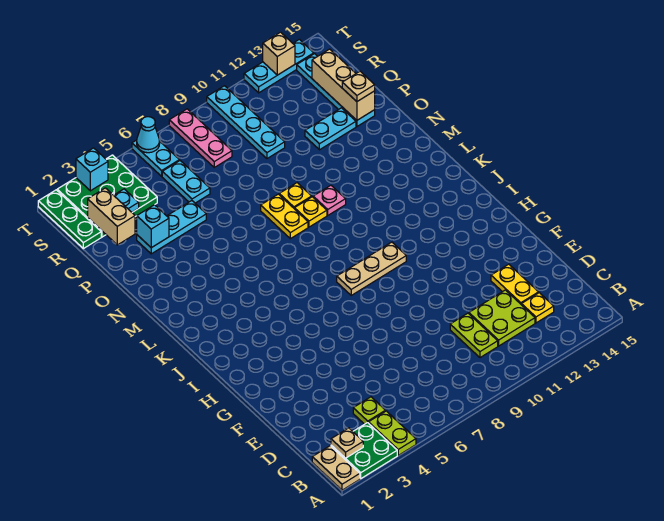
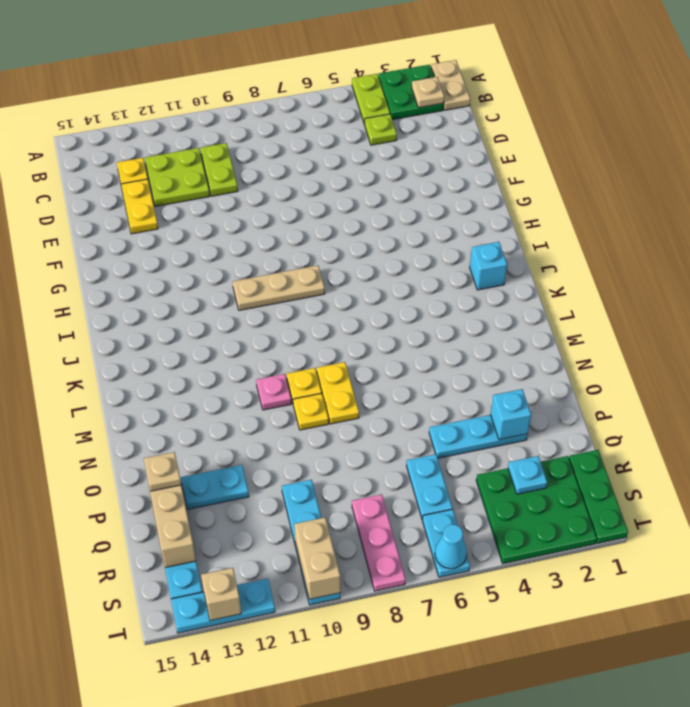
tan brick Q2:R2 level 2 -> tan brick S10:T10 level 2
cyan brick T3 level 2 -> cyan brick J2 level 1

